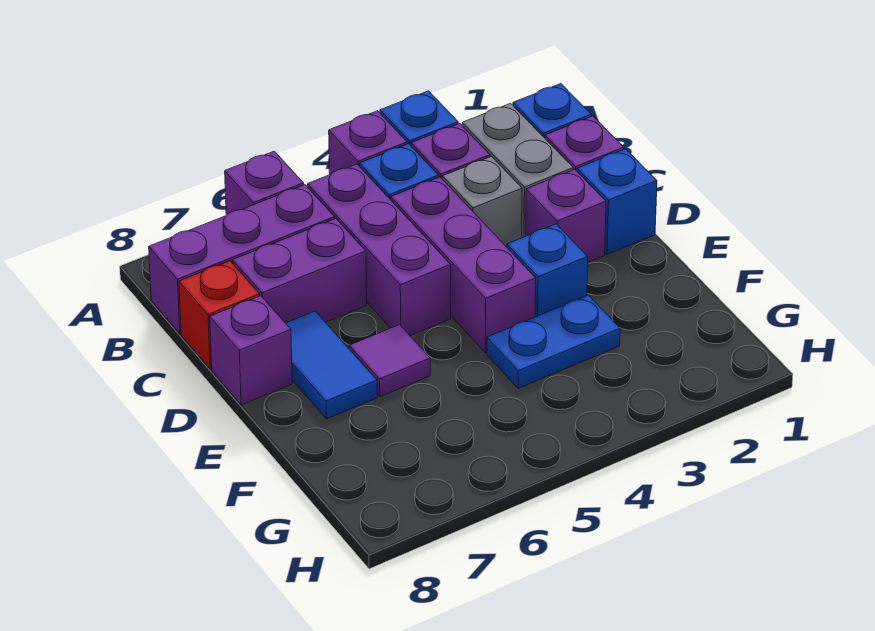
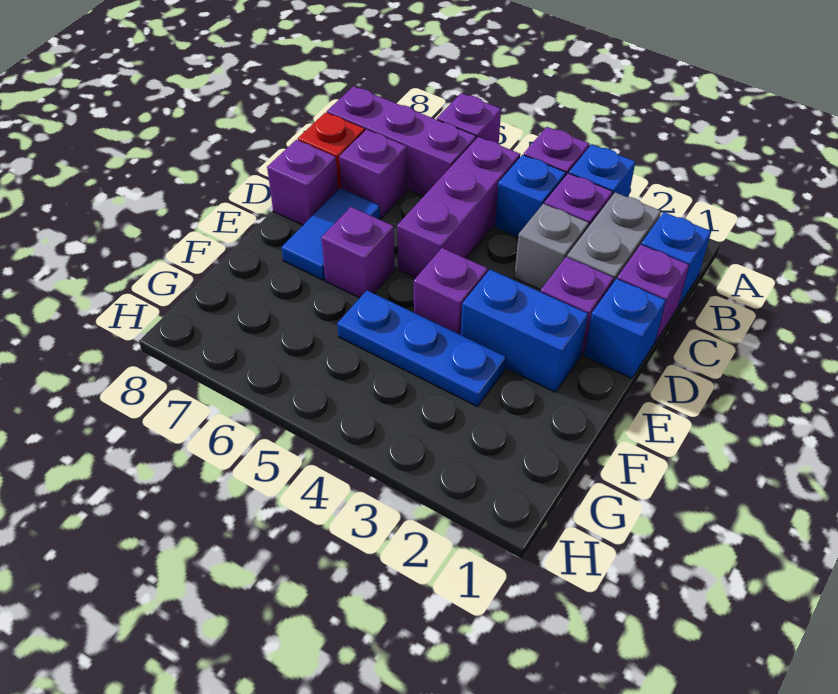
purple brick C4:E4 level 1 -> purple brick E4 level 1
purple brick C6:C7 level 1 -> purple brick C7 level 1
blue brick E3 level 1 -> blue brick E2:E3 level 1
purple tile E6 level 1 -> purple brick E6 level 1
blue plate F3:F4 level 1 -> blue plate F3:F5 level 1

